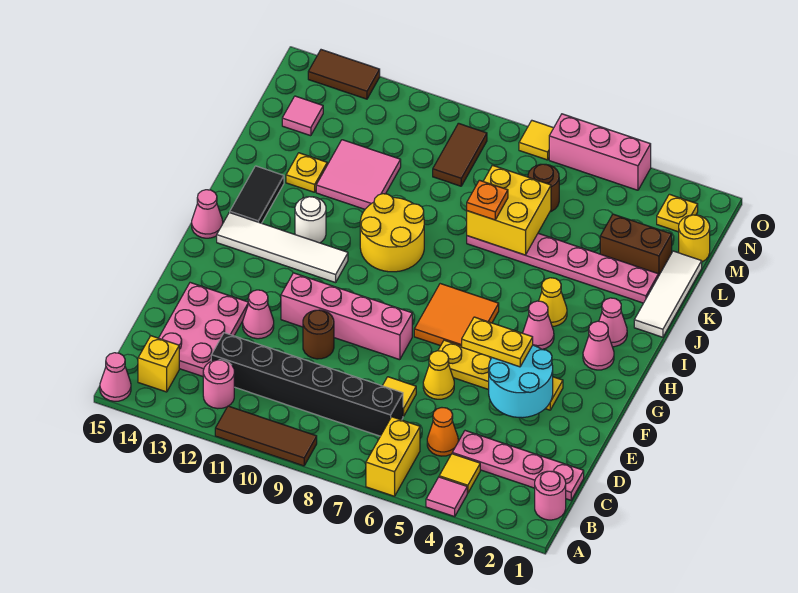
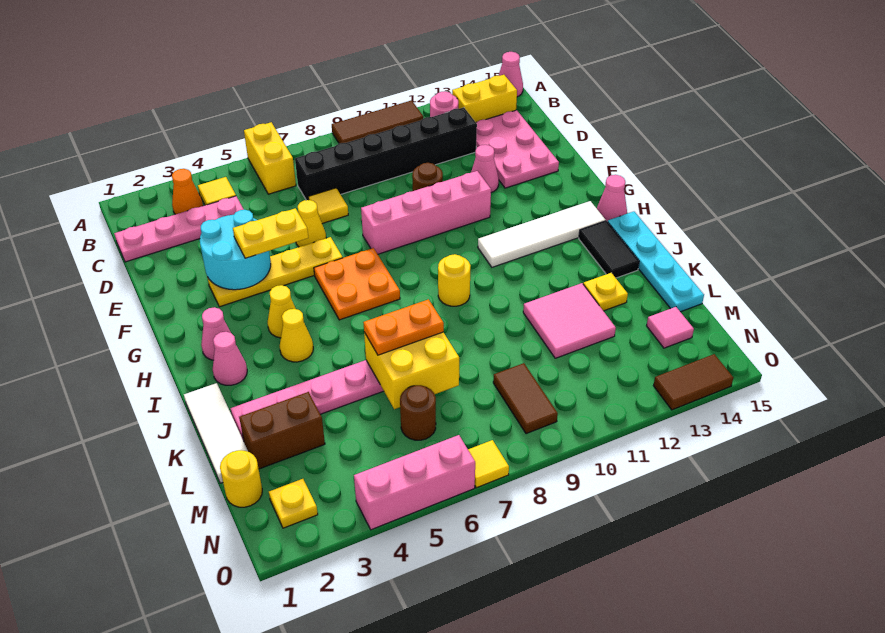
pink tile A4 level 1 -> none
pink round brick B1 level 1 -> none
yellow brick B14 level 1 -> yellow brick B13:B14 level 1
orange cone C5 level 1 -> orange cone B3 level 1
orange tile G6:H7 level 1 -> orange plate G6:H7 level 1
pink cone H4 level 1 -> yellow cone H4 level 1
yellow round brick I9:J10 level 1 -> yellow round brick I9 level 1
white round brick I12 level 1 -> none
none -> cyan plate I15:L15 level 1
orange plate K7 level 3 -> orange plate K6:K7 level 3

